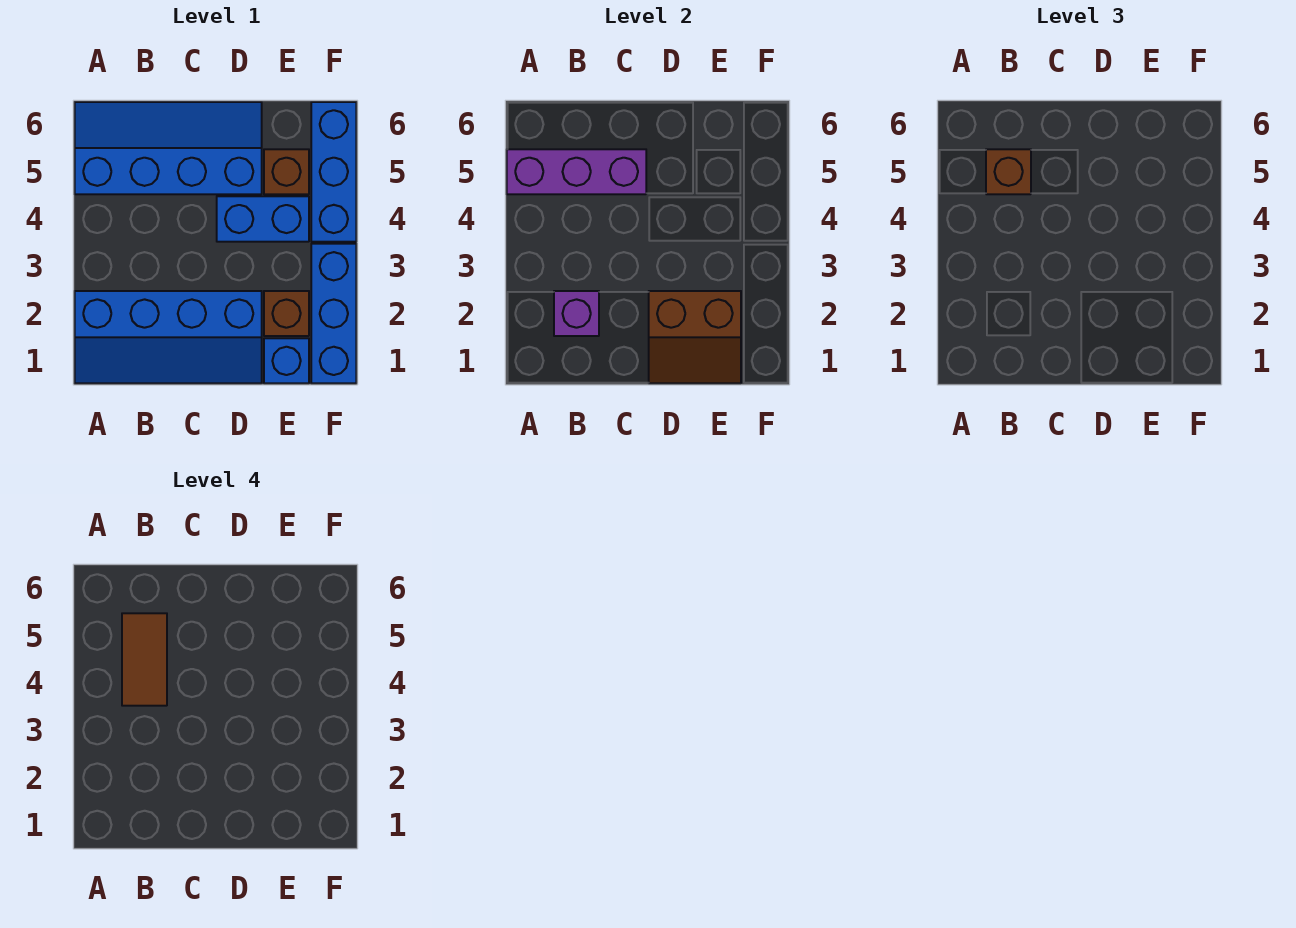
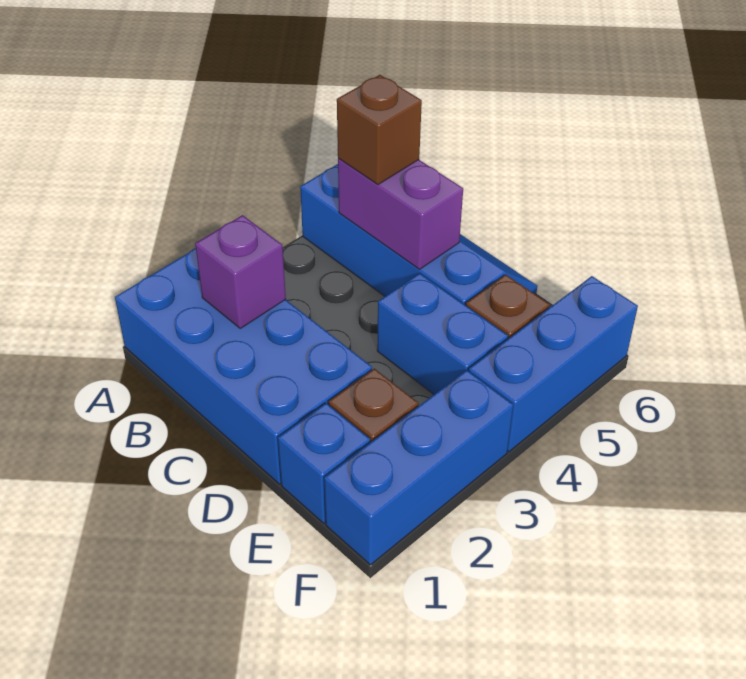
blue slope A1:D2 level 1 top 2 -> blue brick A1:D2 level 1
purple brick A5:C5 level 2 -> purple brick B5:C5 level 2
brown tile B4:B5 level 4 -> none
brown slope D1:E2 level 2 top 2 -> none

